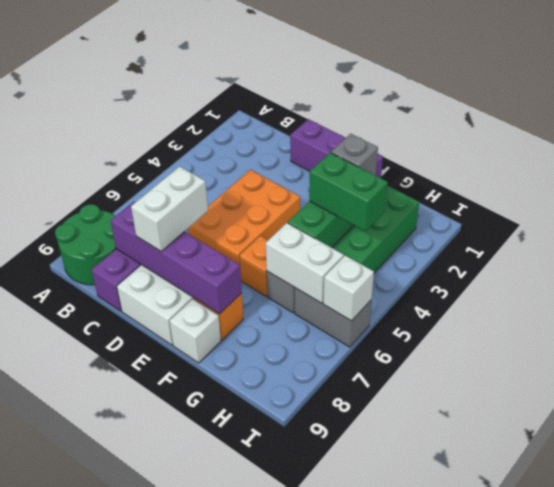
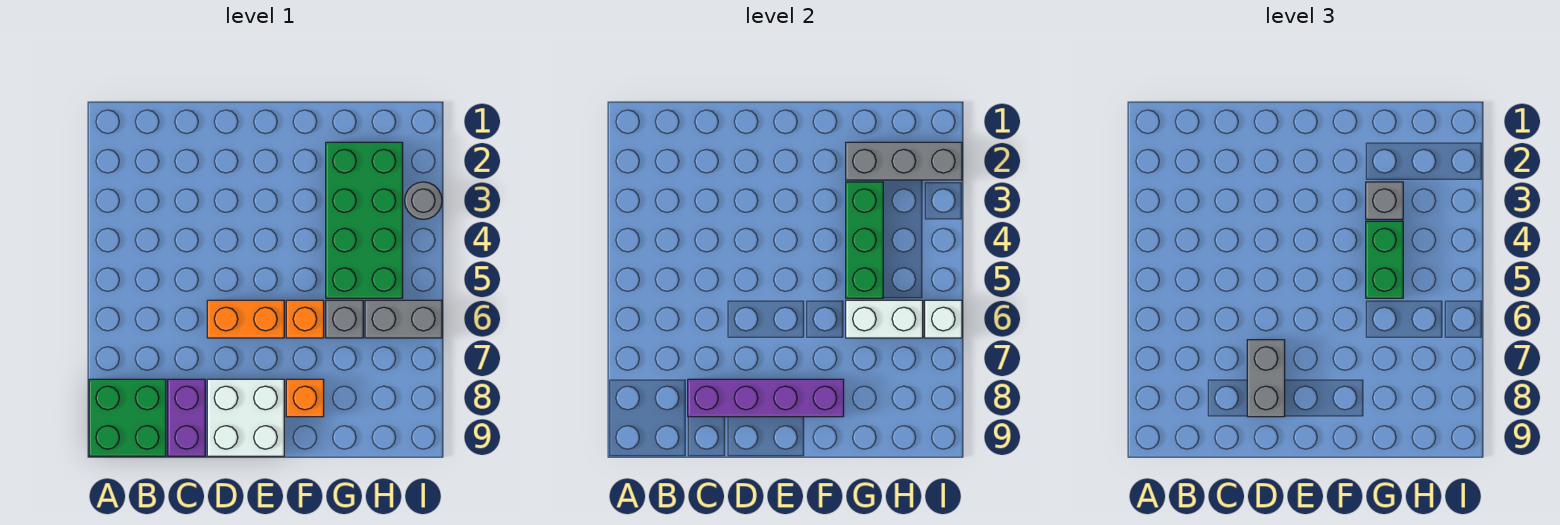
green round brick A8:B9 level 1 -> green brick A8:B9 level 1
purple brick D1:F1 level 1 -> none
orange brick D4:E6 level 1 -> orange brick D6:E6 level 1
white brick D7:D8 level 3 -> grey brick D7:D8 level 3
white brick F9 level 1 -> none
none -> grey brick G2:I2 level 2
green brick G4:H4 level 3 -> green brick G4:G5 level 3
none -> grey round brick I3 level 1

